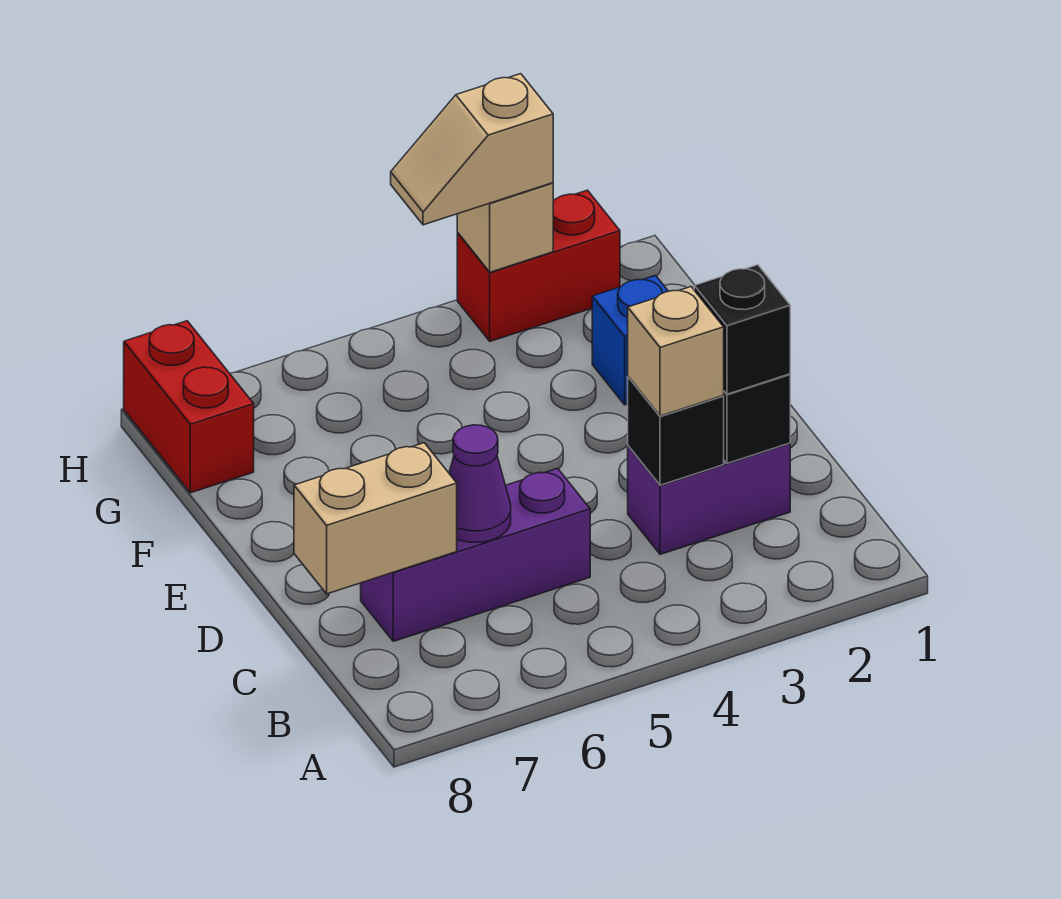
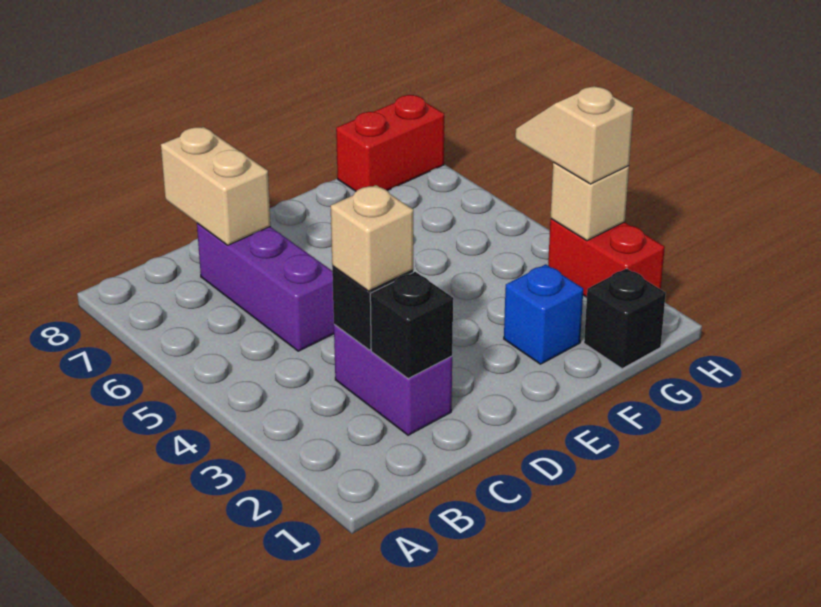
black brick C2 level 3 -> black brick G1 level 1
purple cone C6 level 2 -> none

